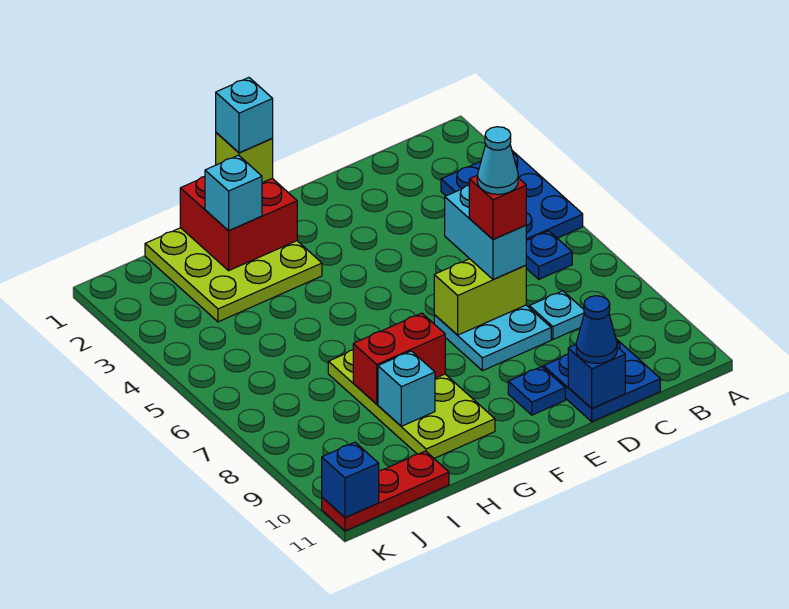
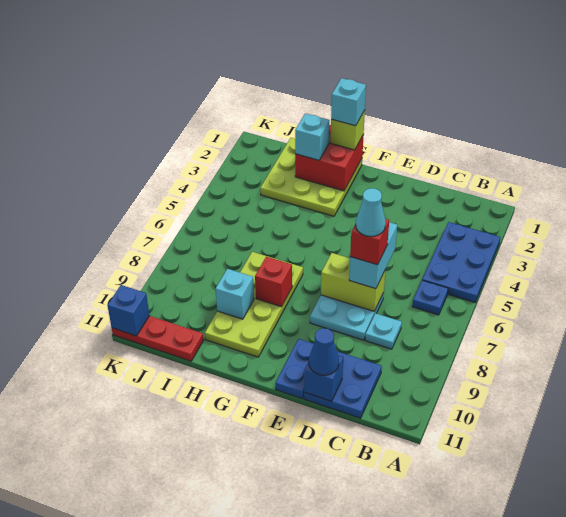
blue plate E10 level 1 -> blue plate E10:E11 level 1
red brick G8:H8 level 2 -> red brick G8 level 2

